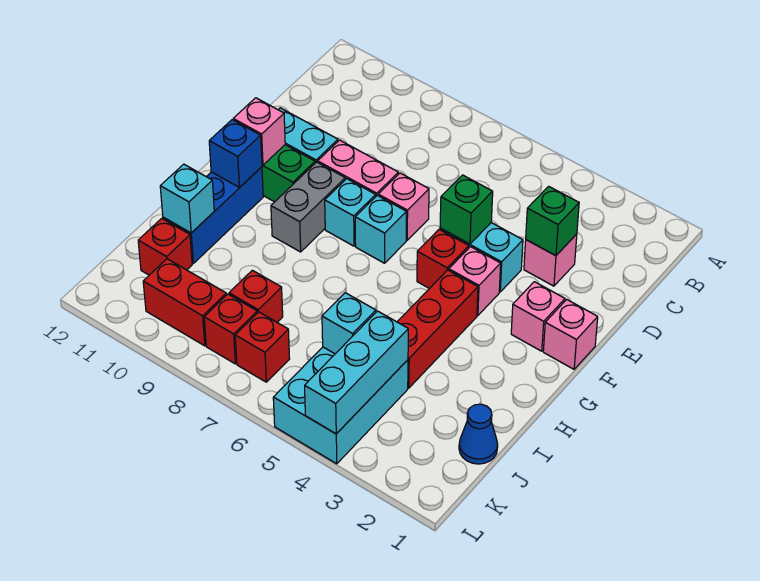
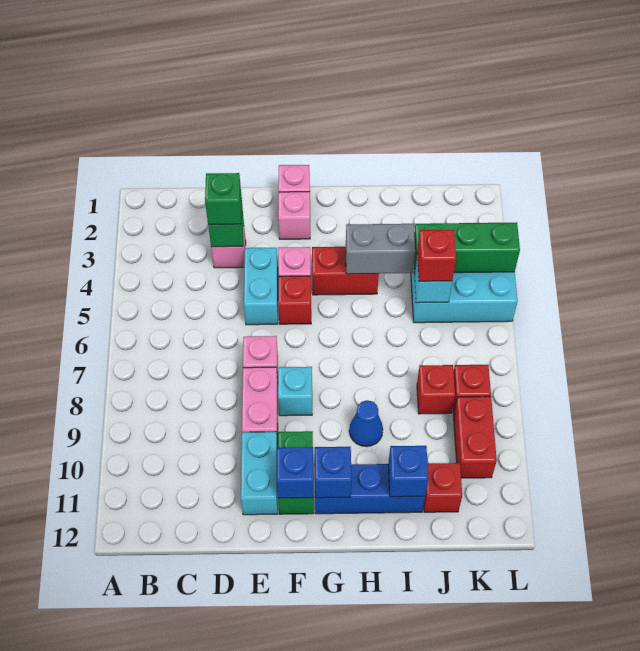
green brick E5 level 2 -> green brick D3 level 3
cyan brick F7 level 1 -> none
grey brick F9:G9 level 1 -> grey brick H4:I4 level 2
pink brick F11 level 2 -> blue brick F11 level 2
red brick G4:I4 level 1 -> red brick G4:H4 level 1
cyan brick I11 level 2 -> blue brick I11 level 2
blue cone J1 level 1 -> blue cone H9 level 1
cyan brick J4:L4 level 2 -> green brick J4:L4 level 2
red brick K7 level 1 -> red brick J5 level 3

